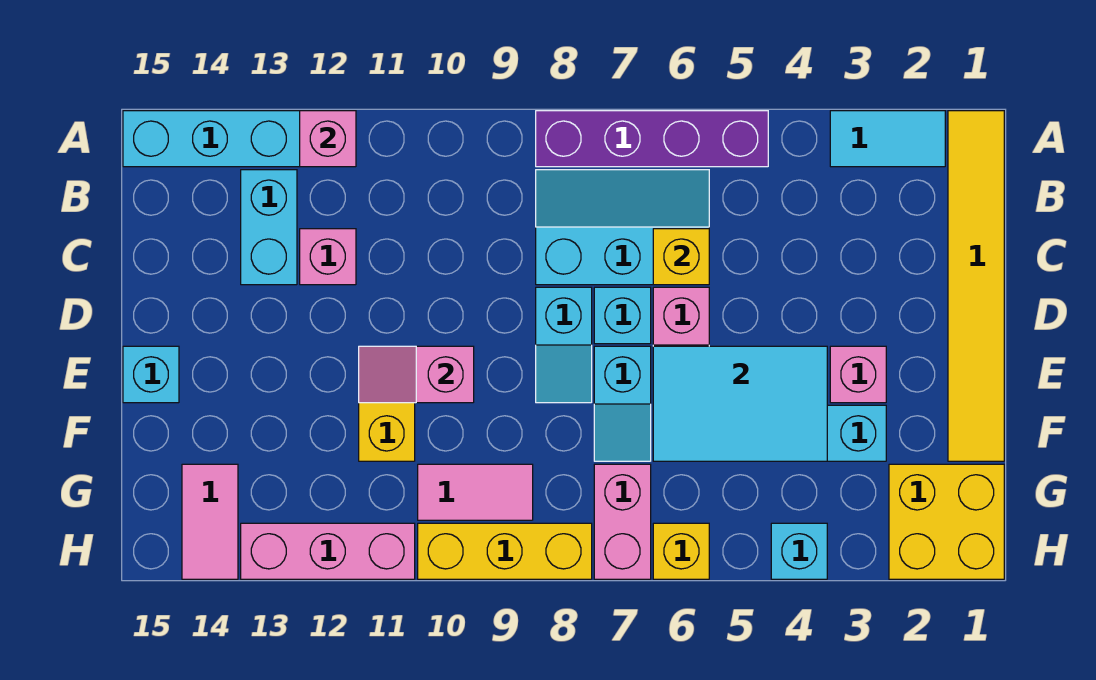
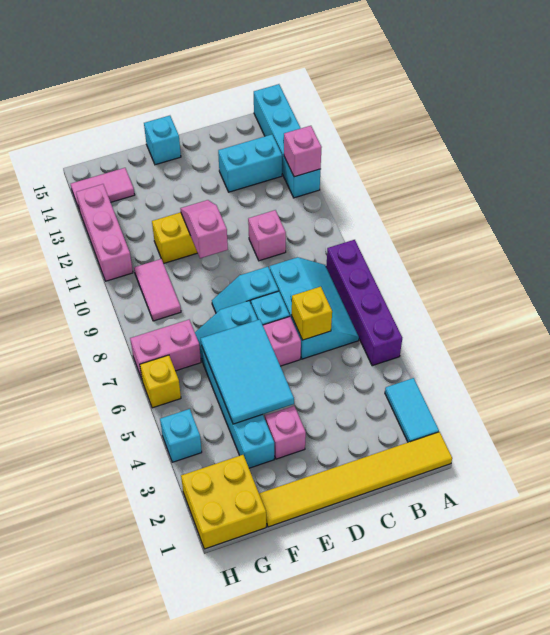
pink brick C12 level 1 -> pink brick C10 level 1
yellow brick H8:H10 level 1 -> none

